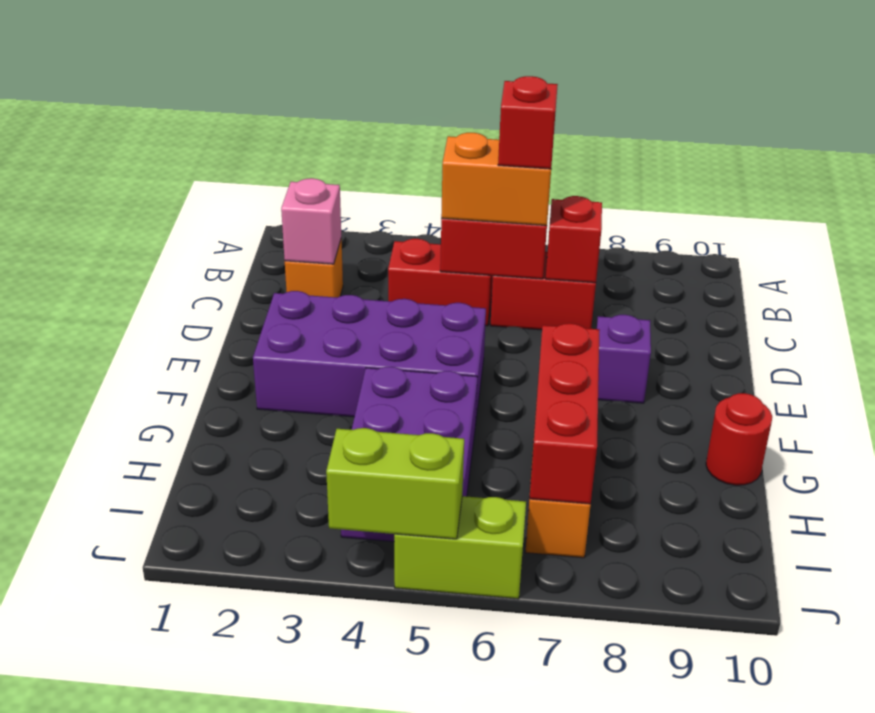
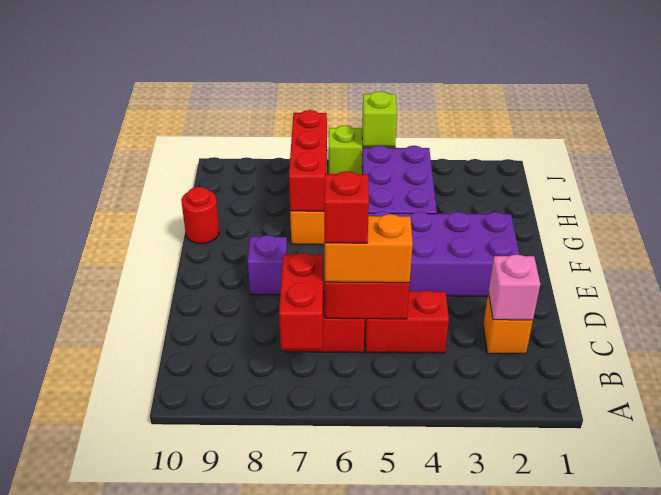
red brick C7 level 2 -> red brick B7:C7 level 2
lime brick J4:J5 level 2 -> lime brick J5 level 2

